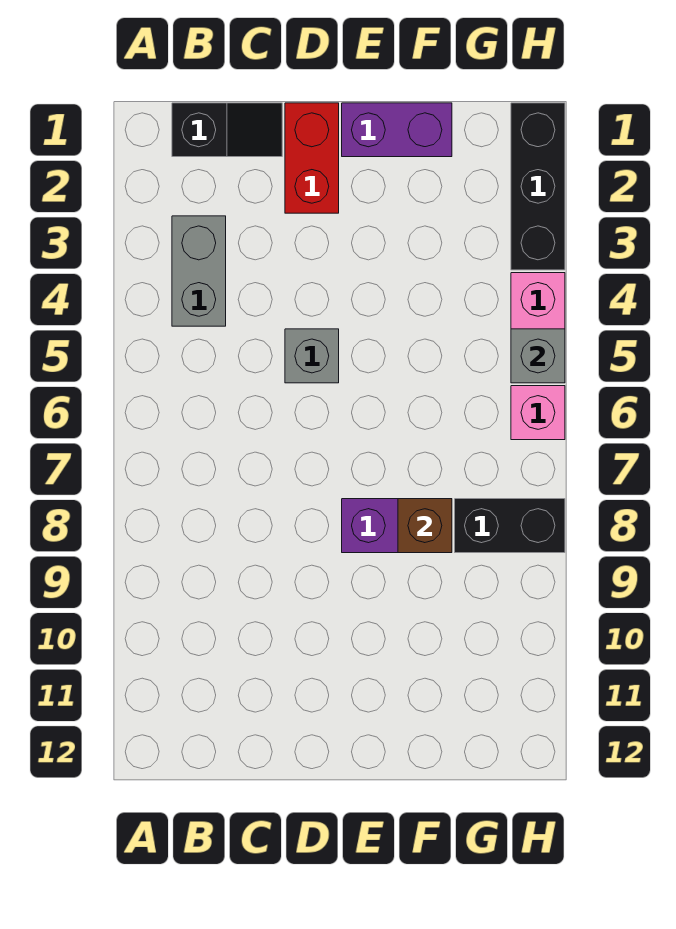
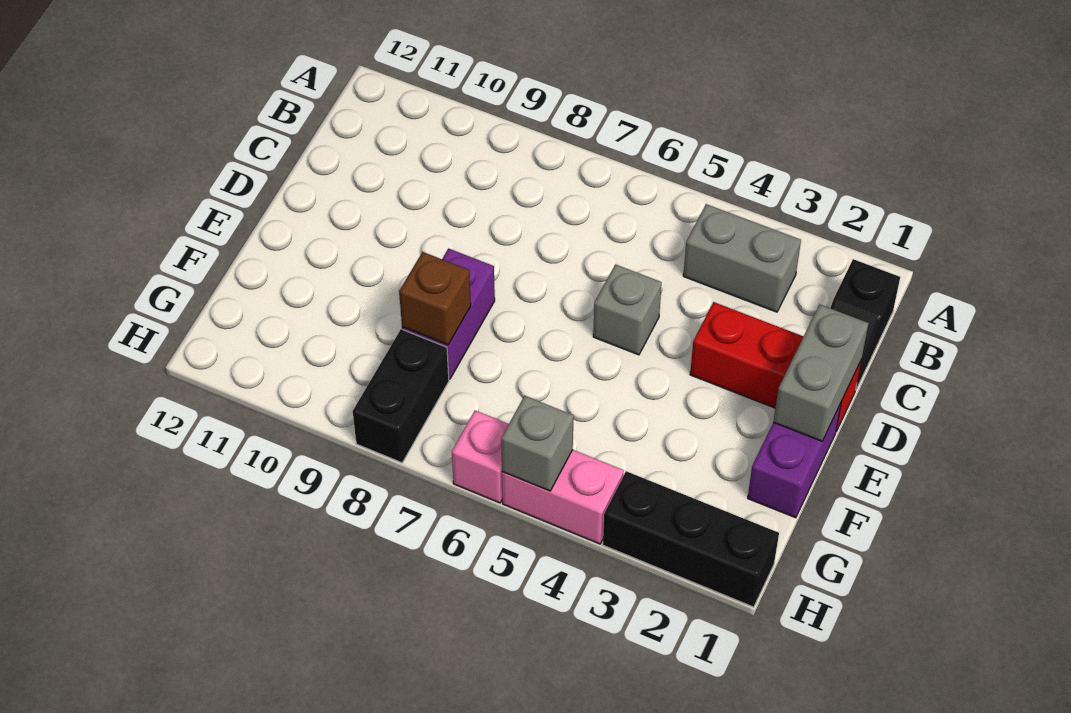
red brick D1:D2 level 1 -> red brick D1:D3 level 1
none -> grey brick D1:E1 level 2

